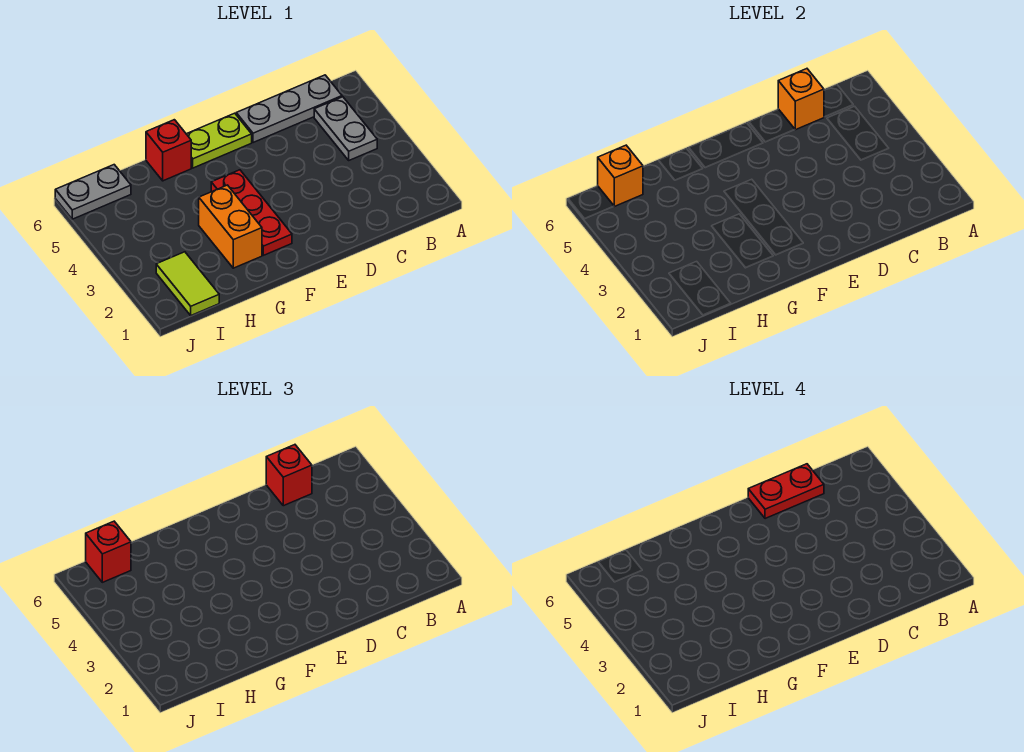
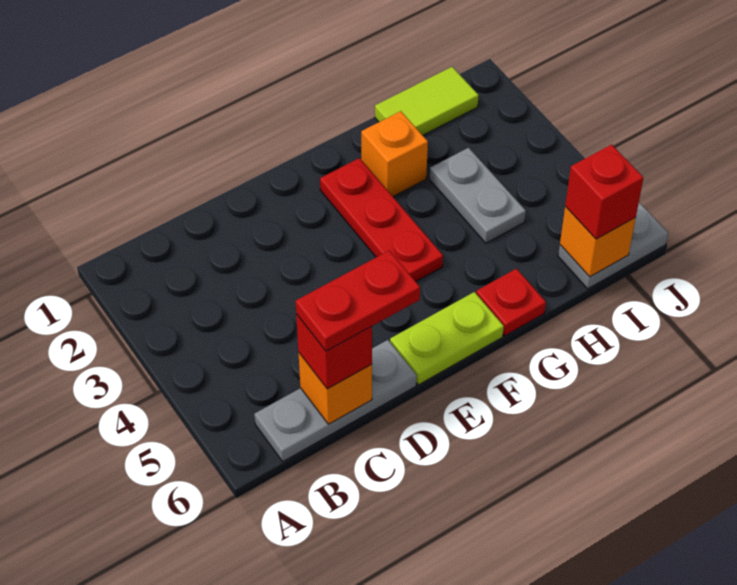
grey plate B4:B5 level 1 -> grey plate H3:H4 level 1
orange brick G2:G3 level 1 -> orange brick G2 level 1
red brick G6 level 1 -> red plate G6 level 1
lime tile I1:I2 level 1 -> lime tile H1:I1 level 1

